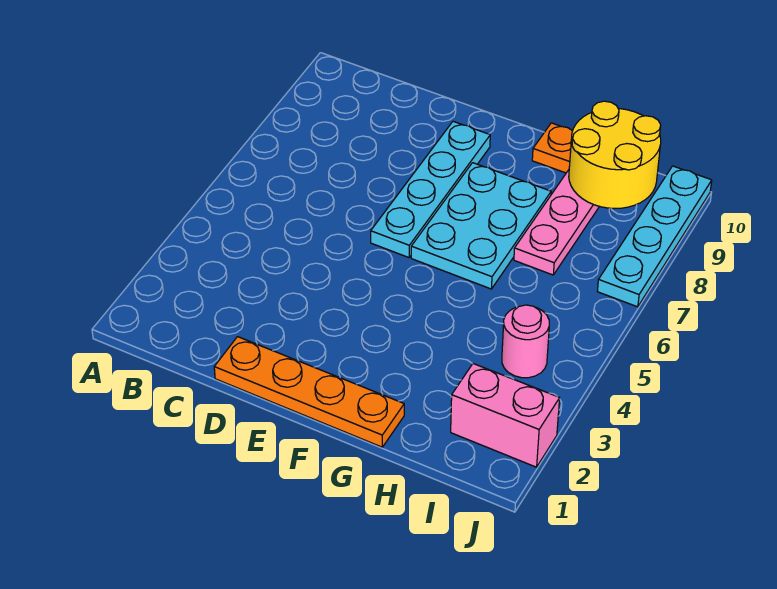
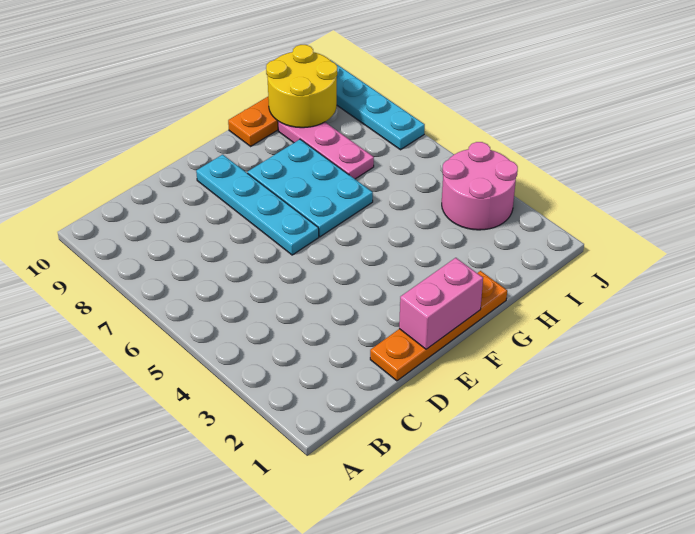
pink brick I2:J2 level 1 -> pink brick E1:F1 level 2
pink round brick I4 level 1 -> pink round brick I3:J4 level 1

